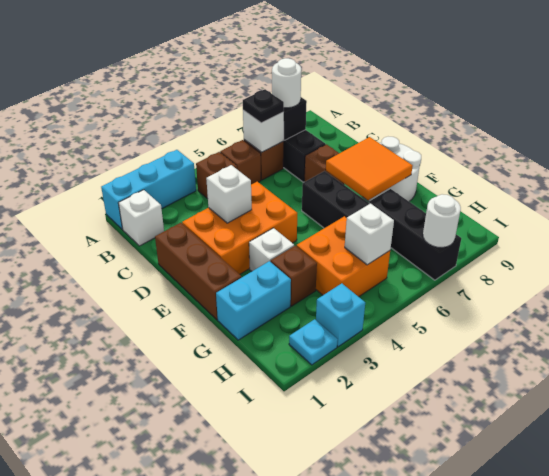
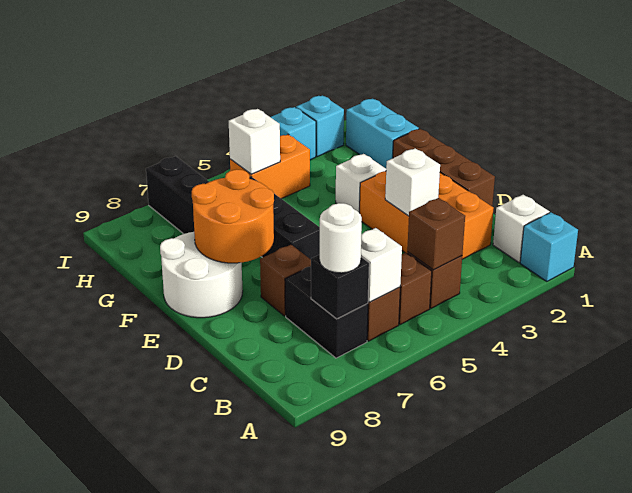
cyan brick A1:A3 level 1 -> cyan brick A1 level 1
black plate B6 level 3 -> none
orange brick D2:E4 level 1 -> orange brick C2:E3 level 1
orange tile E7:F8 level 2 -> orange round brick E7:F8 level 2
cyan brick G1:G2 level 1 -> cyan brick G1:H1 level 1
brown brick G3 level 1 -> brown brick B4 level 2
orange brick G4:H5 level 1 -> orange brick H4:H5 level 1
cyan plate I2 level 1 -> cyan brick I2 level 1
white round brick I7 level 2 -> none

